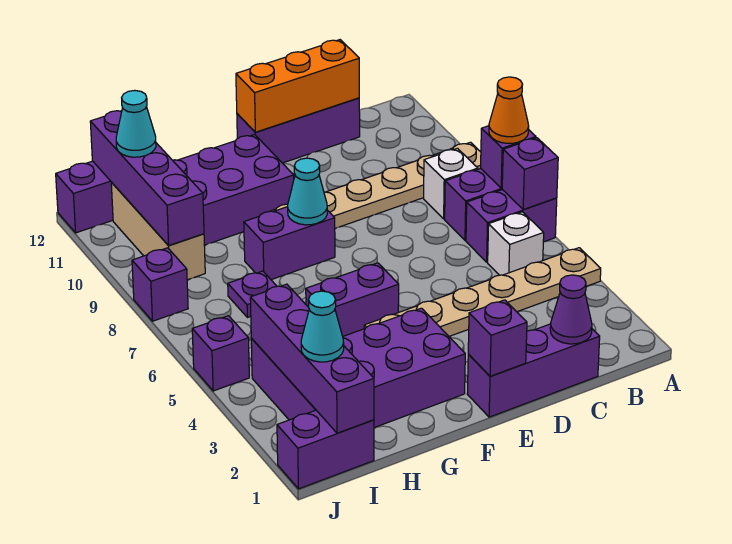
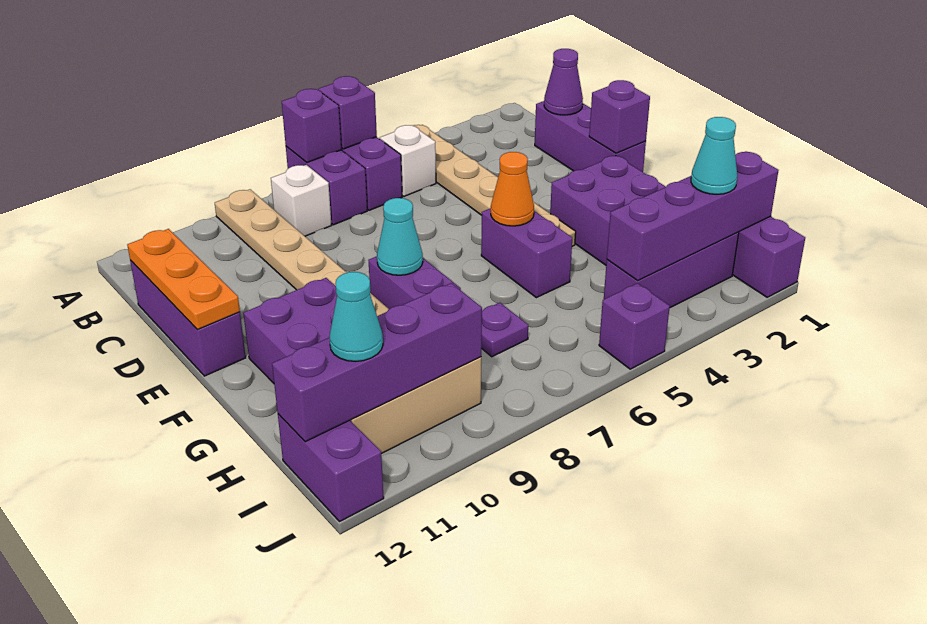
orange cone A7 level 3 -> orange cone F5 level 2
orange brick C12:E12 level 2 -> orange plate C12:E12 level 2
purple brick J8 level 1 -> none

